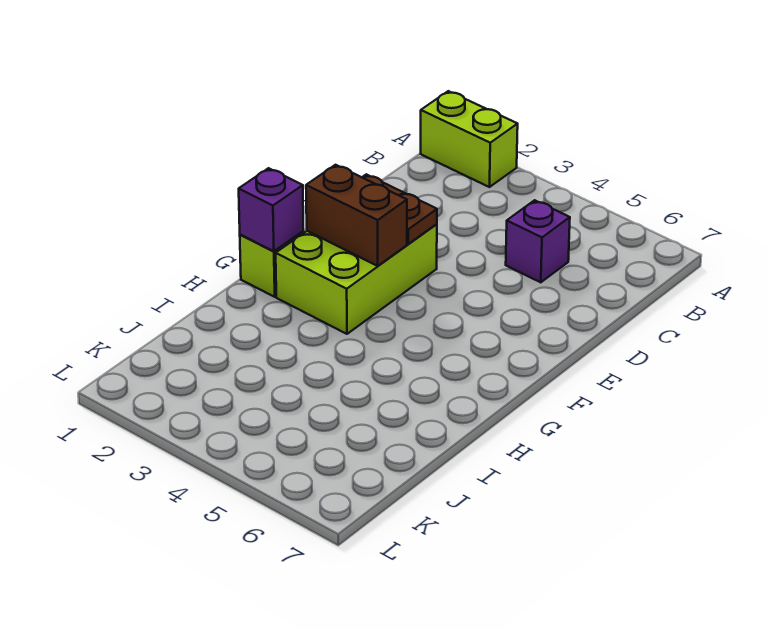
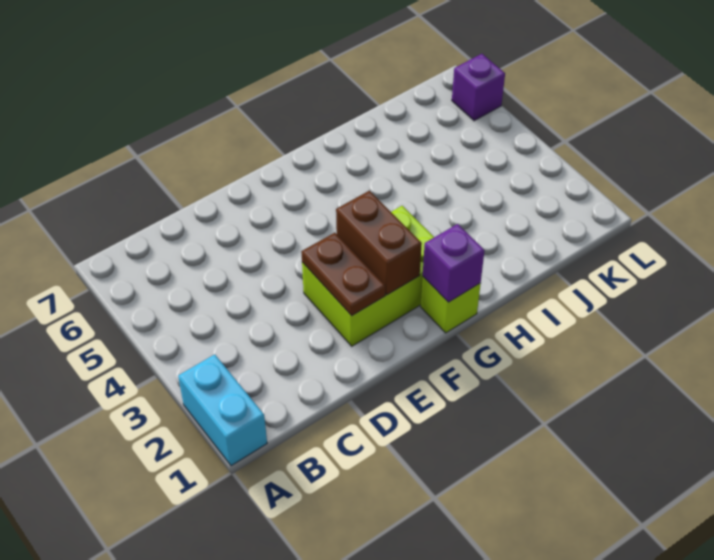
lime brick A1:A2 level 1 -> cyan brick A1:A2 level 1
purple brick C5 level 1 -> purple brick L6 level 1

